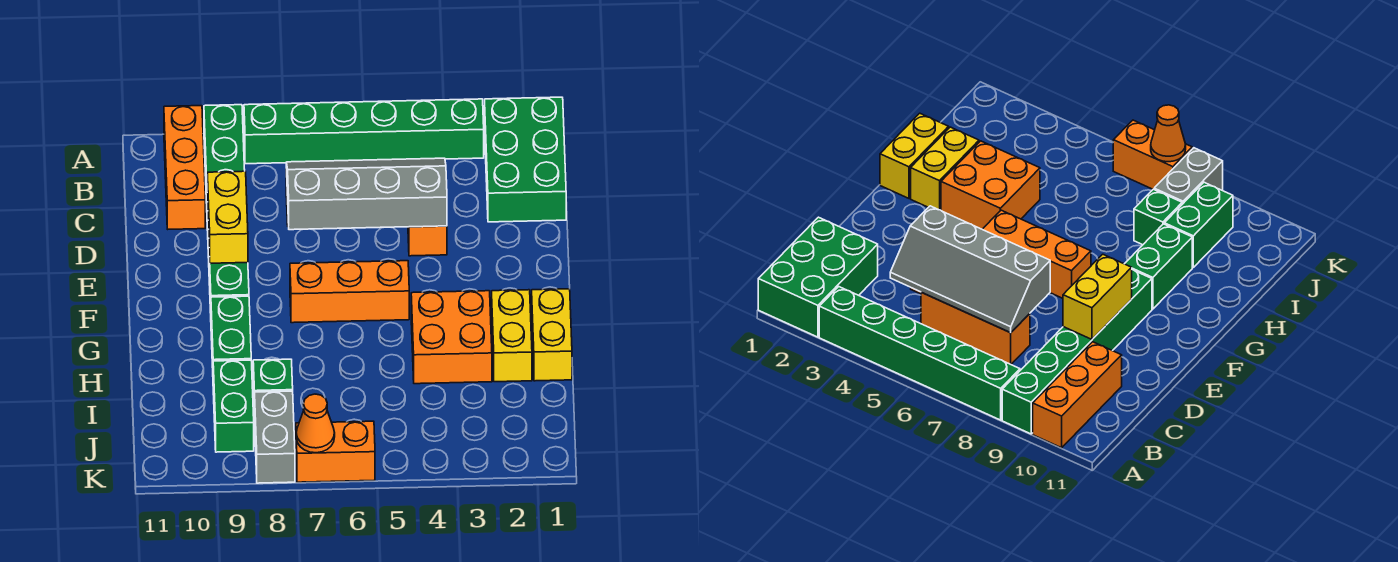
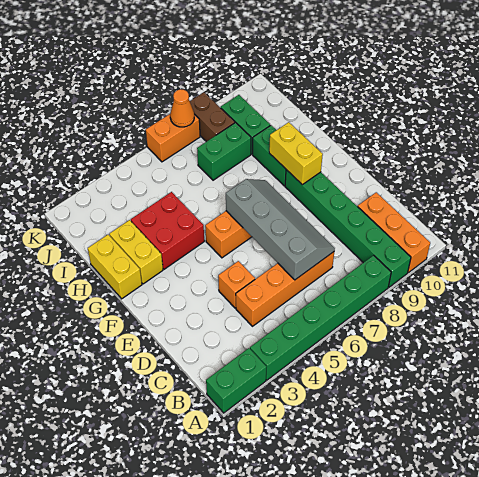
green brick A1:C2 level 1 -> green brick A1:A2 level 1
grey slope C4:D7 level 2 top D -> grey slope C6:F7 level 2 top 6
orange brick C5:C7 level 1 -> orange brick C4:C7 level 1
yellow brick D9:E9 level 2 -> yellow brick F9:G9 level 2
orange brick G3:H4 level 1 -> red brick G3:H4 level 1
green brick I8 level 1 -> green brick I7:I8 level 1
grey brick J8:K8 level 1 -> brown brick J8:K8 level 1

